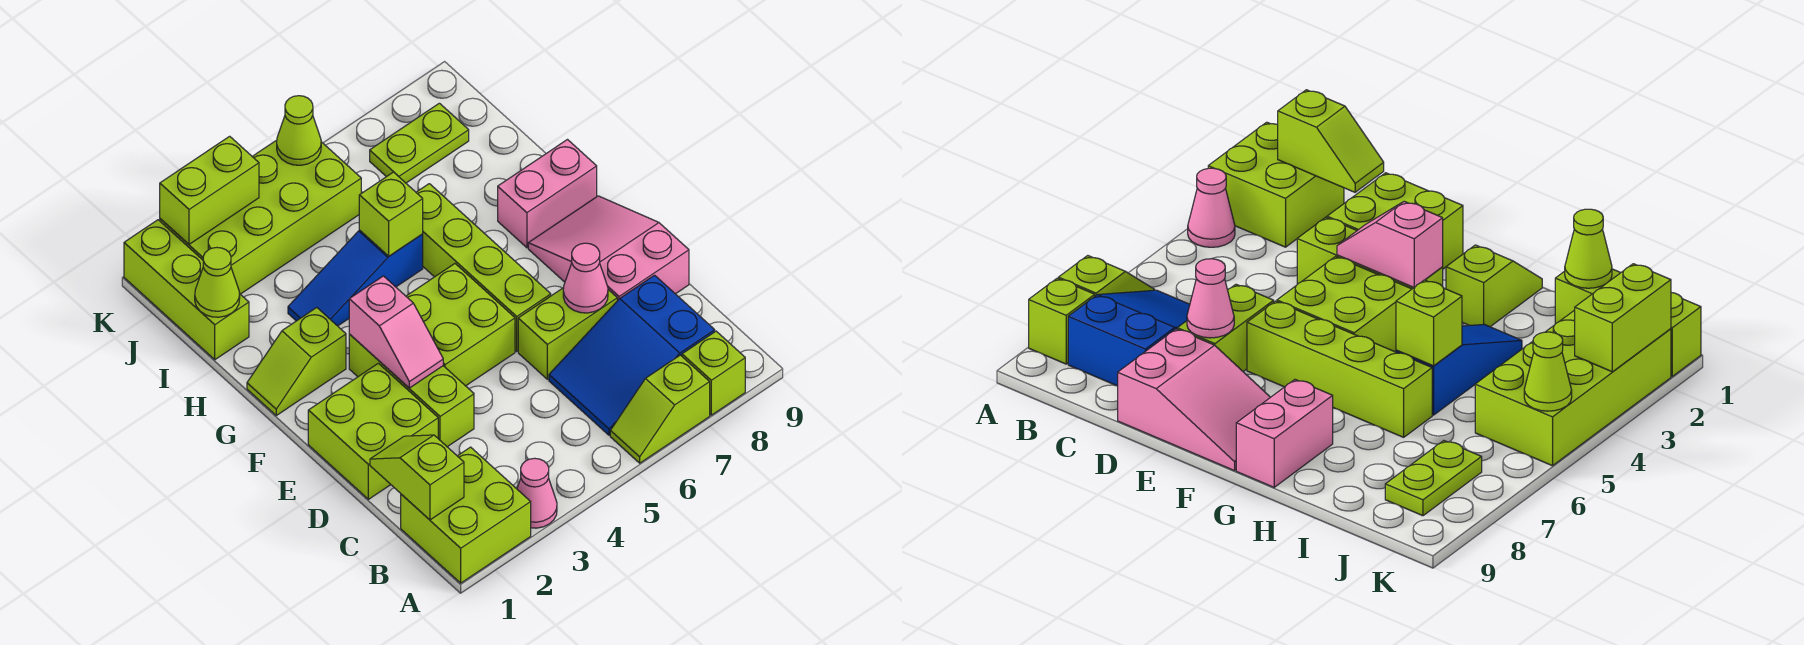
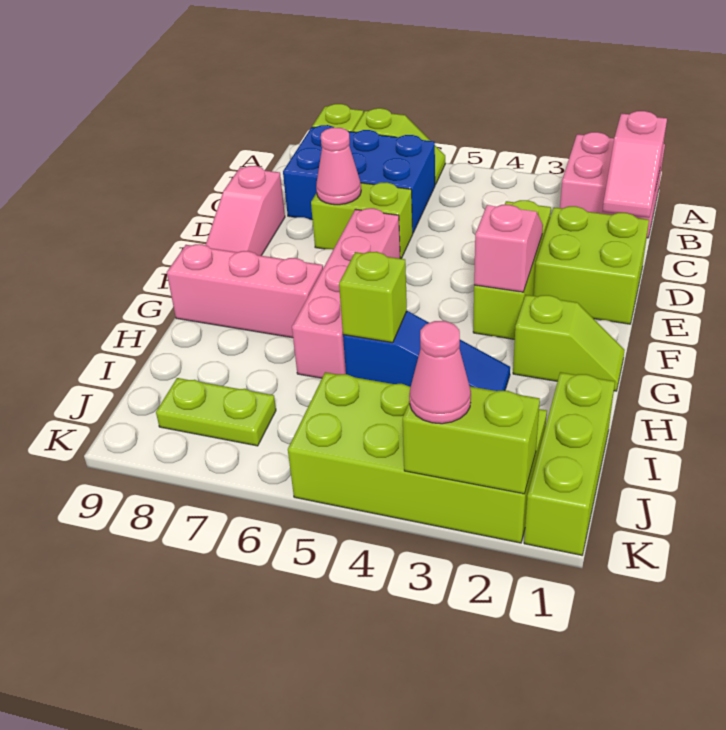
lime brick A1:B2 level 1 -> pink brick A1:B2 level 1
pink cone A3 level 1 -> pink cone K3 level 3
lime slope B1:C1 level 2 top B -> pink slope B1:C1 level 2 top B
blue slope B6:C8 level 1 top 8 -> blue brick B6:C8 level 1
pink slope D8:F9 level 1 top D -> pink slope D9:F9 level 1 top D
lime brick E4:F5 level 1 -> none
lime brick E6:H6 level 1 -> pink brick E6:H6 level 1
pink brick G8:G9 level 1 -> pink brick G7:G9 level 1
lime cone I1 level 2 -> none
lime cone K5 level 2 -> none

